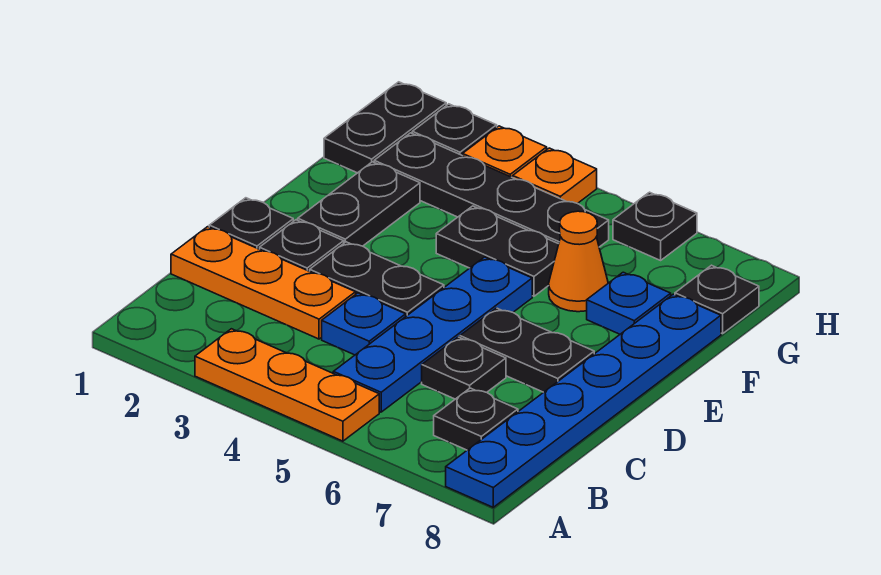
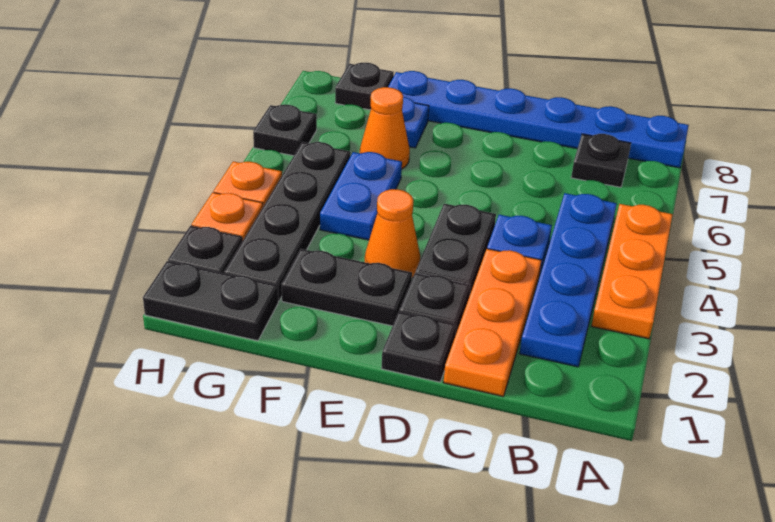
blue plate B5:E5 level 1 -> blue plate B2:B5 level 1
black plate C6 level 1 -> none
black plate D6:D7 level 1 -> none
none -> orange cone E3 level 1
black plate F4:F5 level 1 -> blue plate F4:F5 level 1

